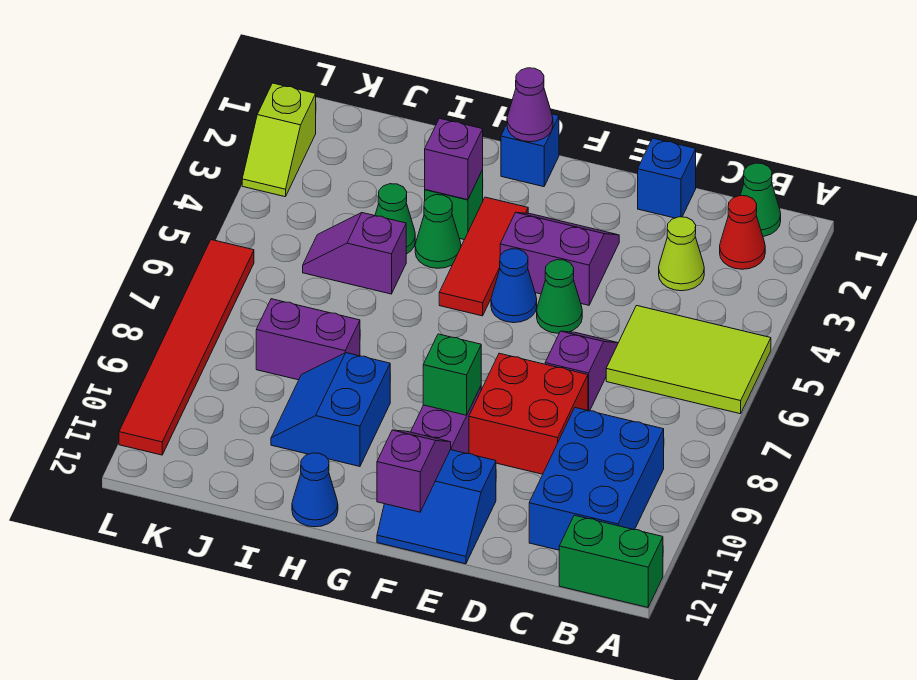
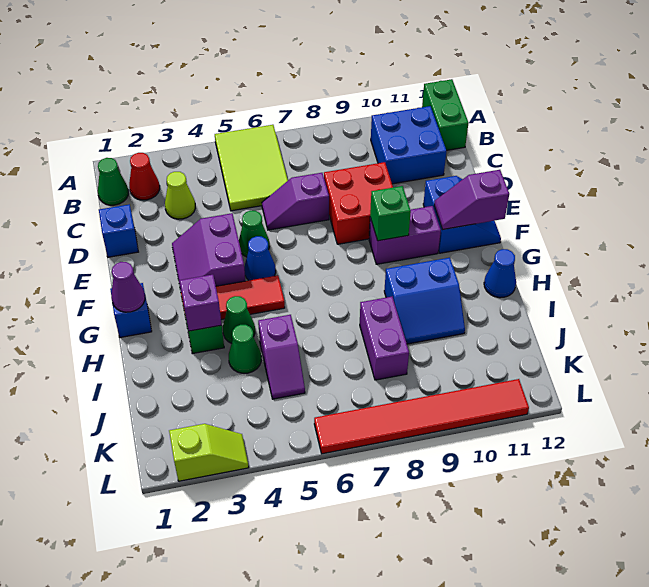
blue brick B9:C11 level 1 -> blue brick B10:C11 level 1

